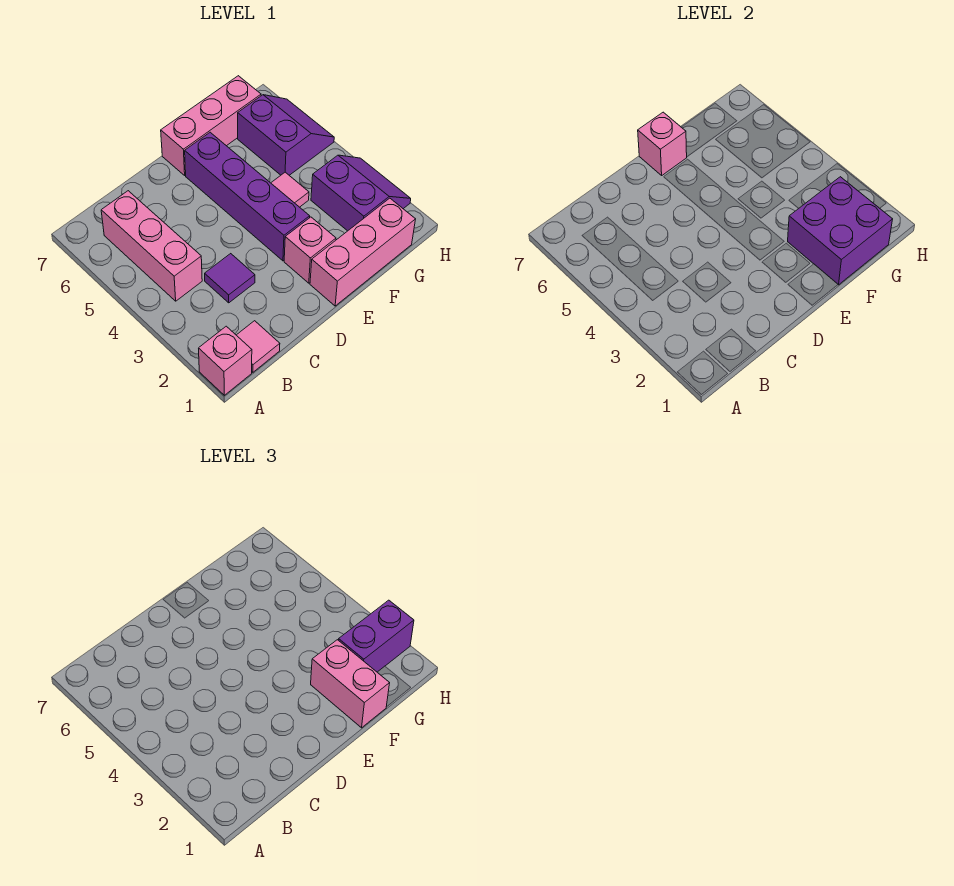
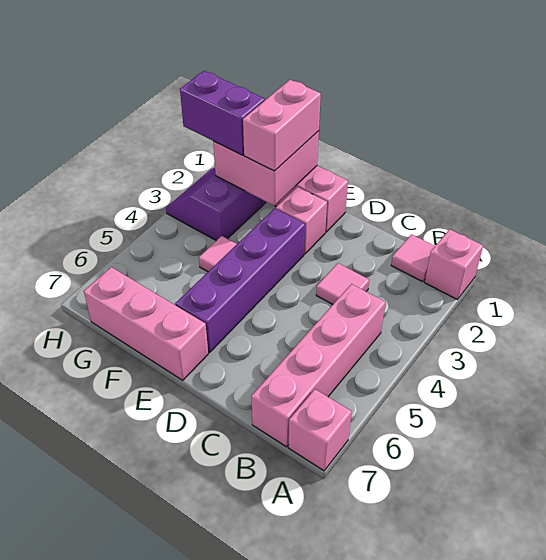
pink brick B4:B6 level 1 -> pink brick B4:B7 level 1
purple tile C3 level 1 -> pink tile C3 level 1
pink brick E7 level 2 -> pink brick A7 level 1
purple brick F1:G2 level 2 -> pink brick F1:G2 level 2
purple slope G5:H6 level 1 top G -> none

